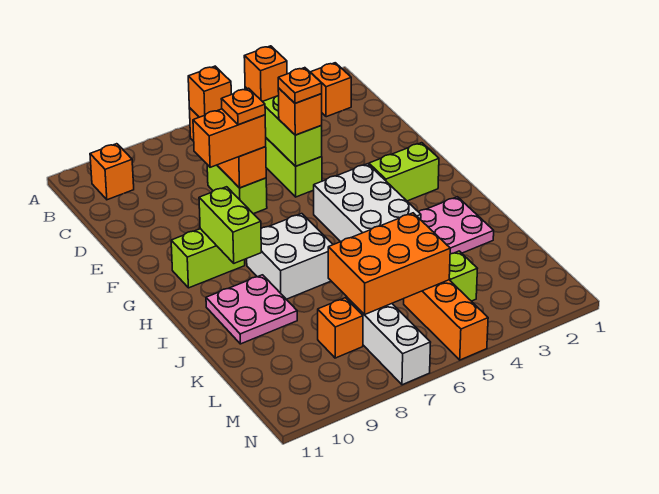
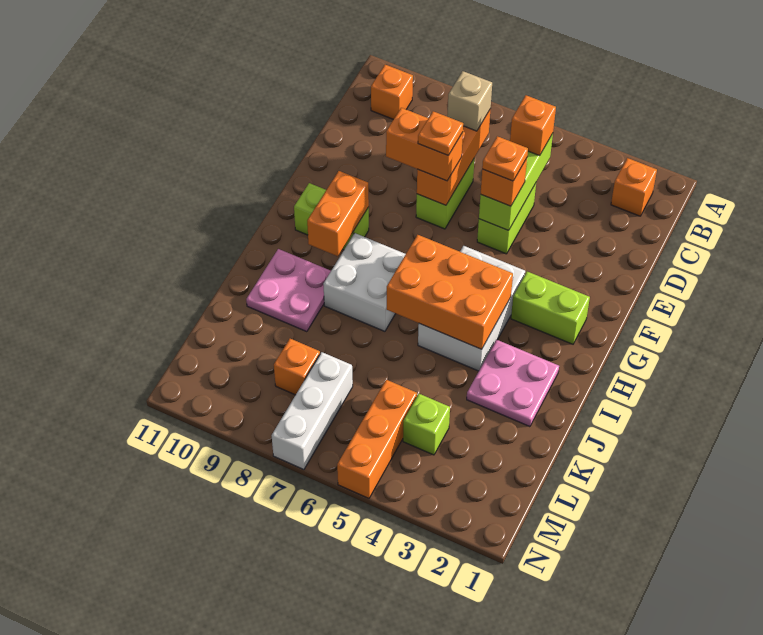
orange brick C7 level 3 -> tan brick C7 level 3
lime brick G9:H9 level 2 -> orange brick G9:H9 level 2
orange brick K5:L7 level 2 -> orange brick H4:I6 level 2

